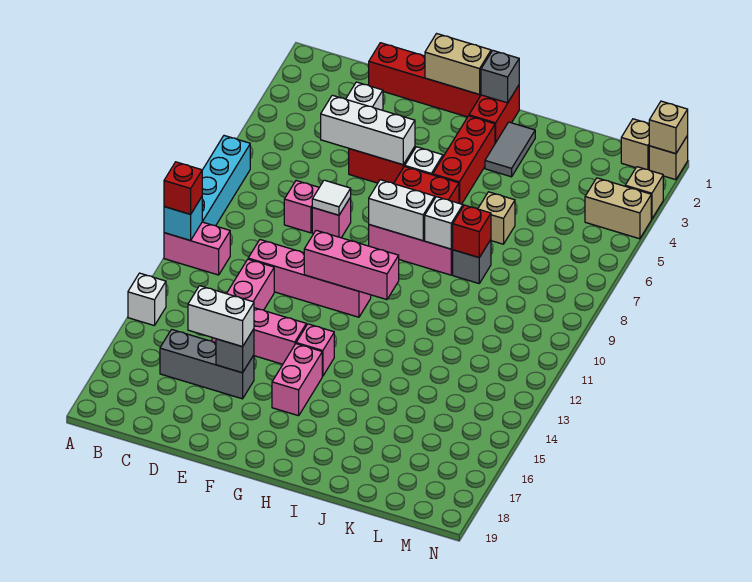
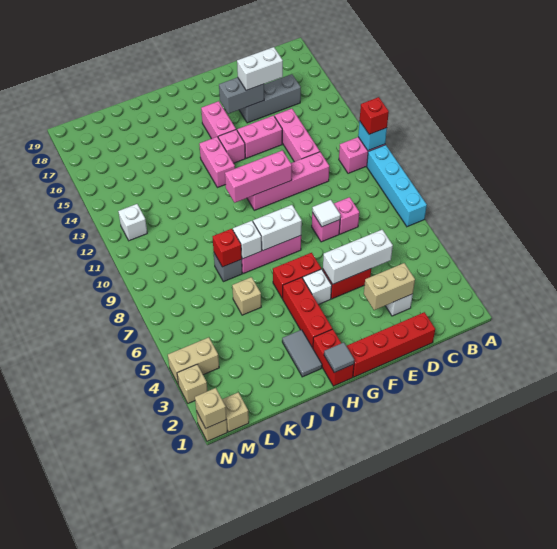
white brick A14 level 1 -> white brick M12 level 1
grey brick E16 level 2 -> grey brick E16:F16 level 2
tan brick F1:G1 level 2 -> tan brick D3:E3 level 2
grey brick H1 level 2 -> grey tile H1 level 2
none -> pink brick H13:H14 level 1

